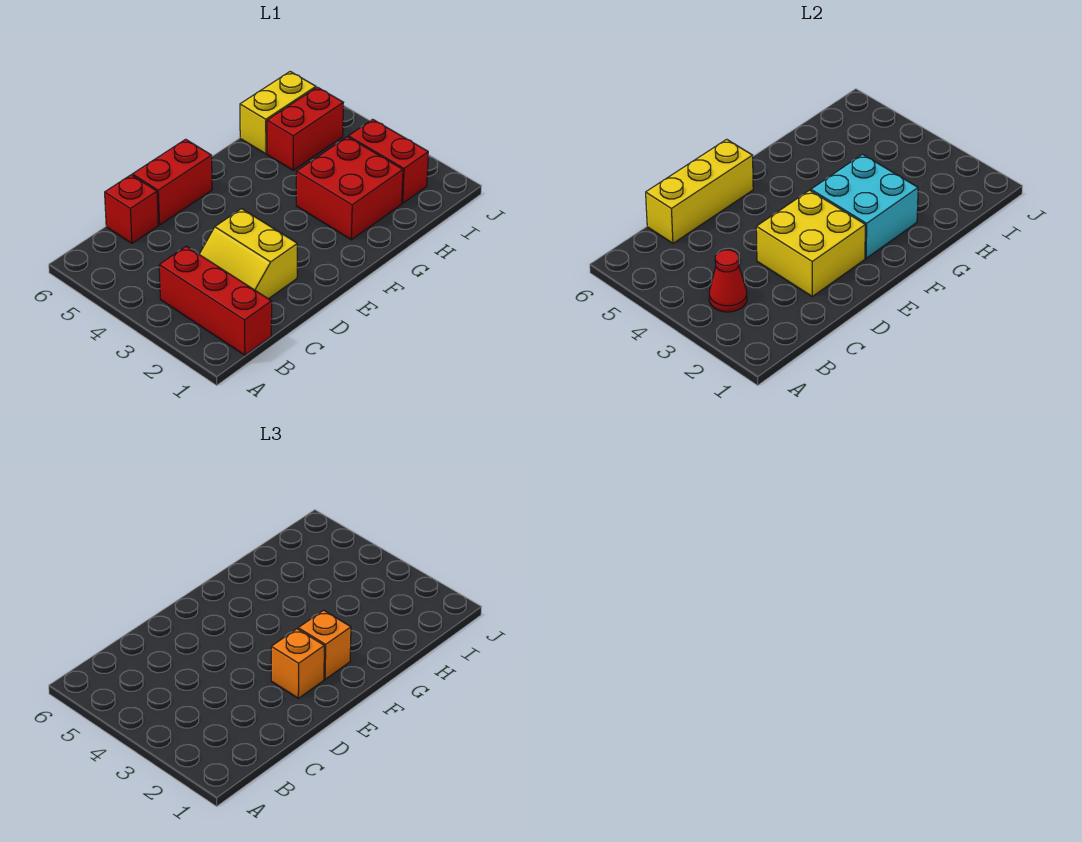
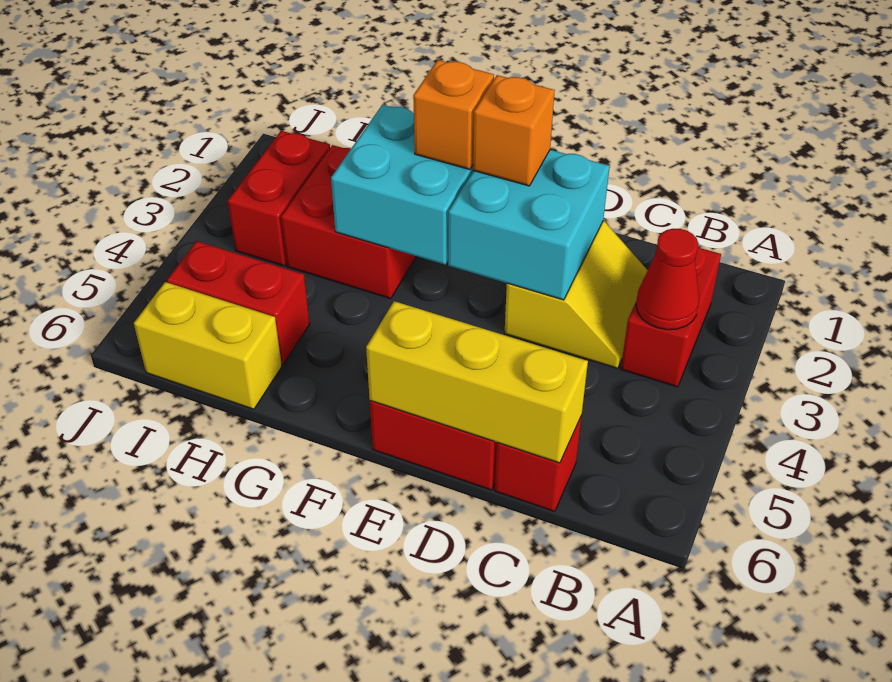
red brick B1:B3 level 1 -> red brick B2:B3 level 1
yellow brick D2:E3 level 2 -> cyan brick D2:E3 level 2

